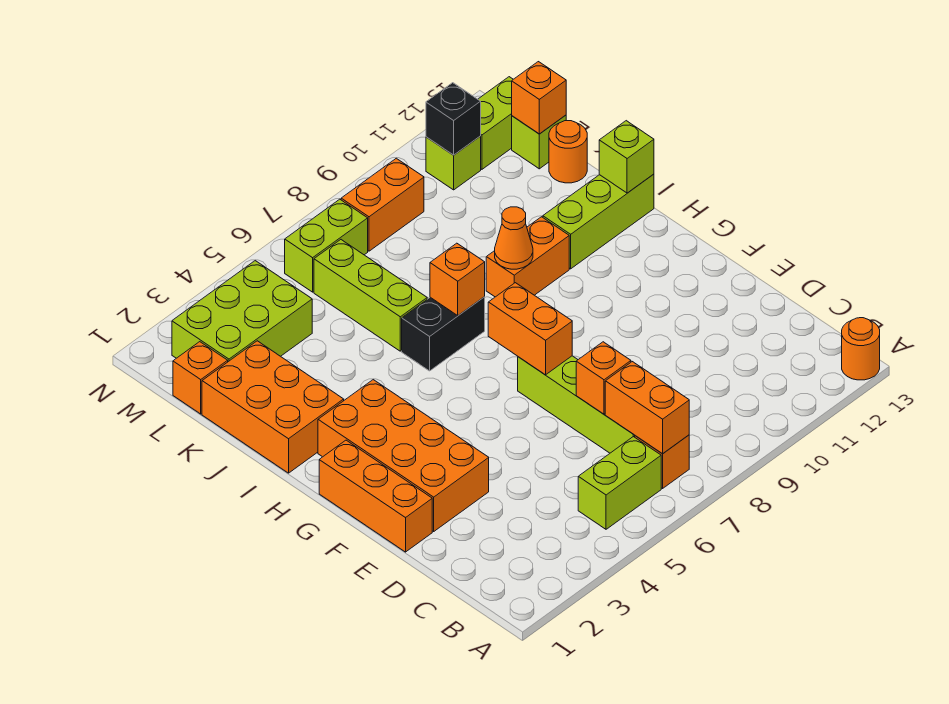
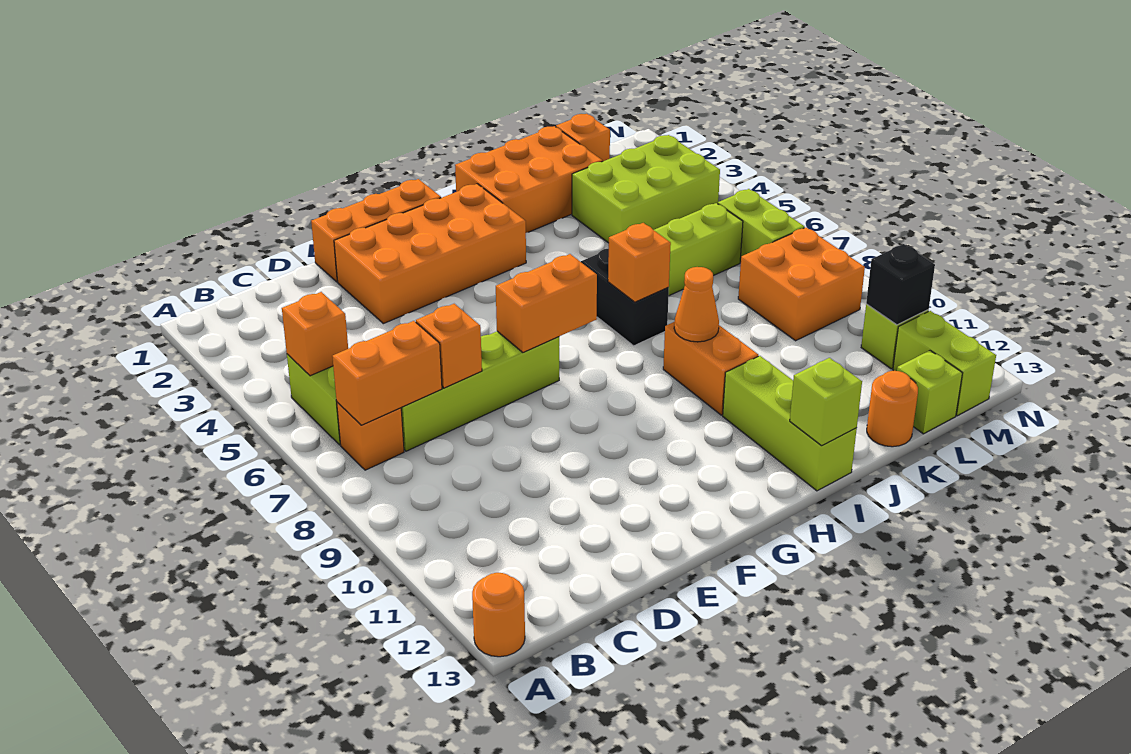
lime brick L2:M4 level 1 -> lime brick K3:M4 level 1
orange brick L13 level 2 -> orange brick B5 level 2
orange brick M8:M9 level 1 -> orange brick L8:M9 level 1

